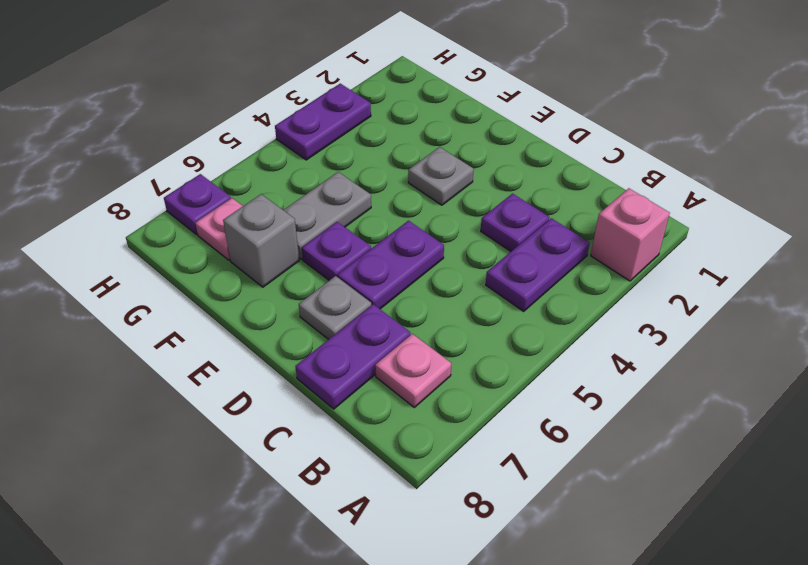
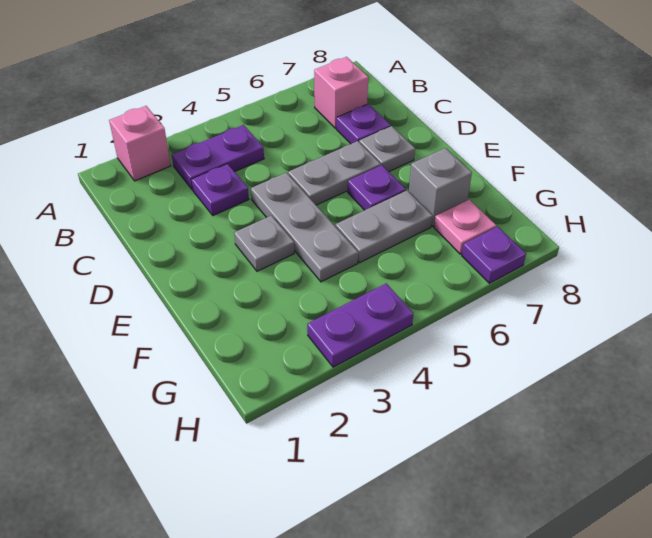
pink plate B7 level 1 -> pink brick B7 level 1
purple plate C7:C8 level 1 -> purple plate C7 level 1
none -> grey plate D4:F4 level 1
purple plate D5:D6 level 1 -> grey plate D5:D6 level 1

